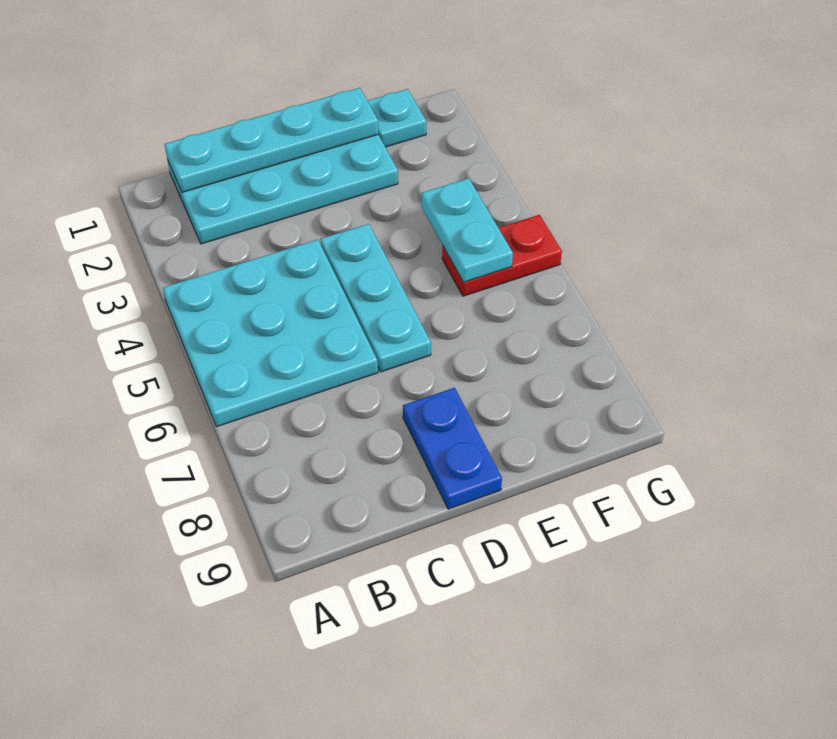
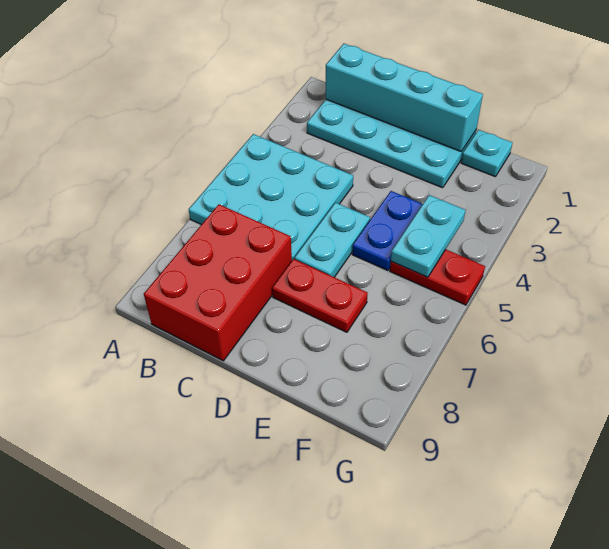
cyan plate B1:E1 level 2 -> cyan brick B1:E1 level 2
none -> red brick B7:C9 level 1
cyan plate D4:D6 level 1 -> cyan plate D5:D6 level 1
none -> red plate D7:E7 level 1
blue plate D8:D9 level 1 -> blue plate E4:E5 level 1

